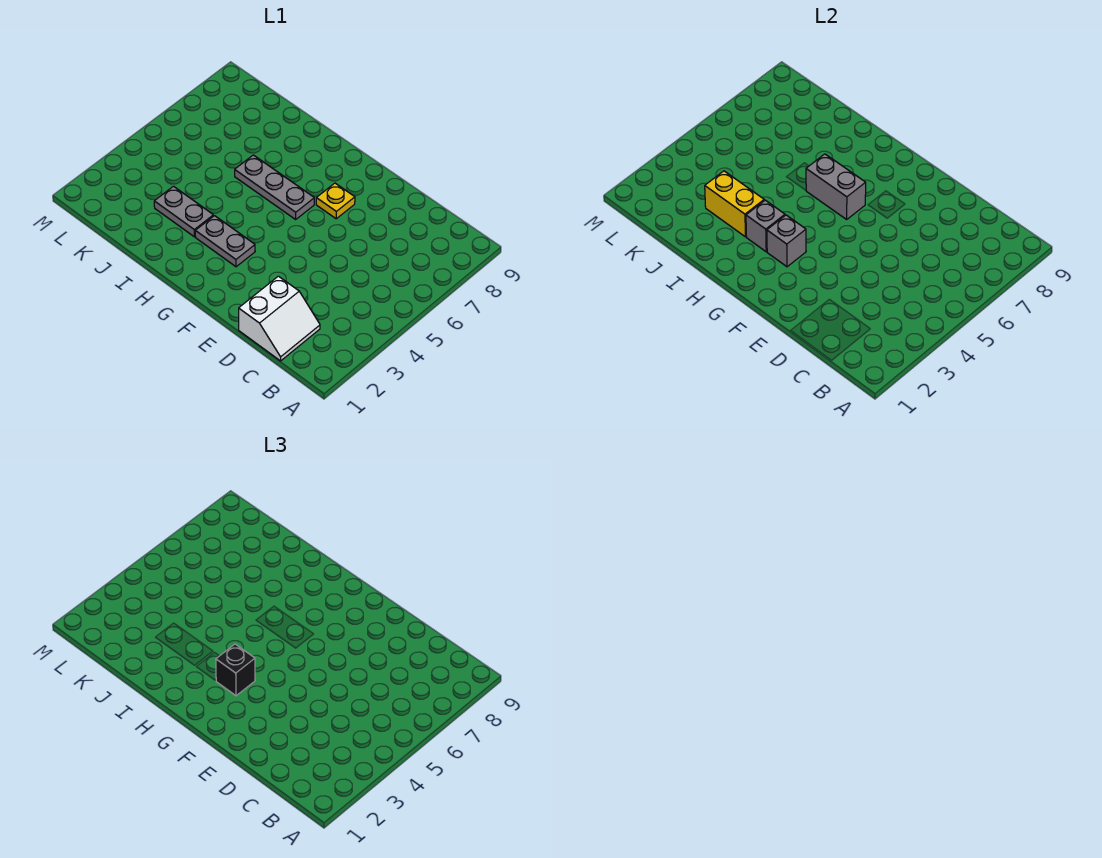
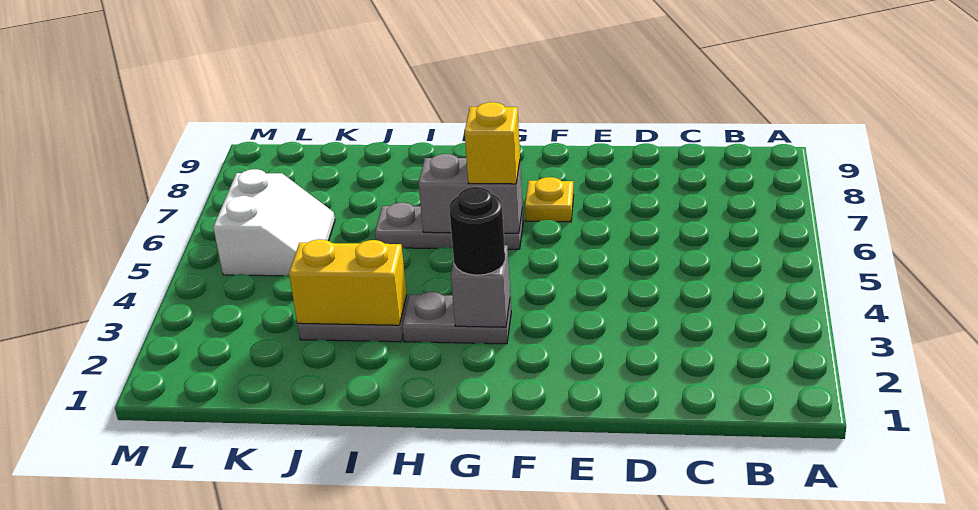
white slope C1:D2 level 1 top D -> white slope K5:L6 level 1 top L
black brick G3 level 3 -> black round brick G3 level 3
none -> yellow brick G6 level 3
grey brick H3 level 2 -> none

